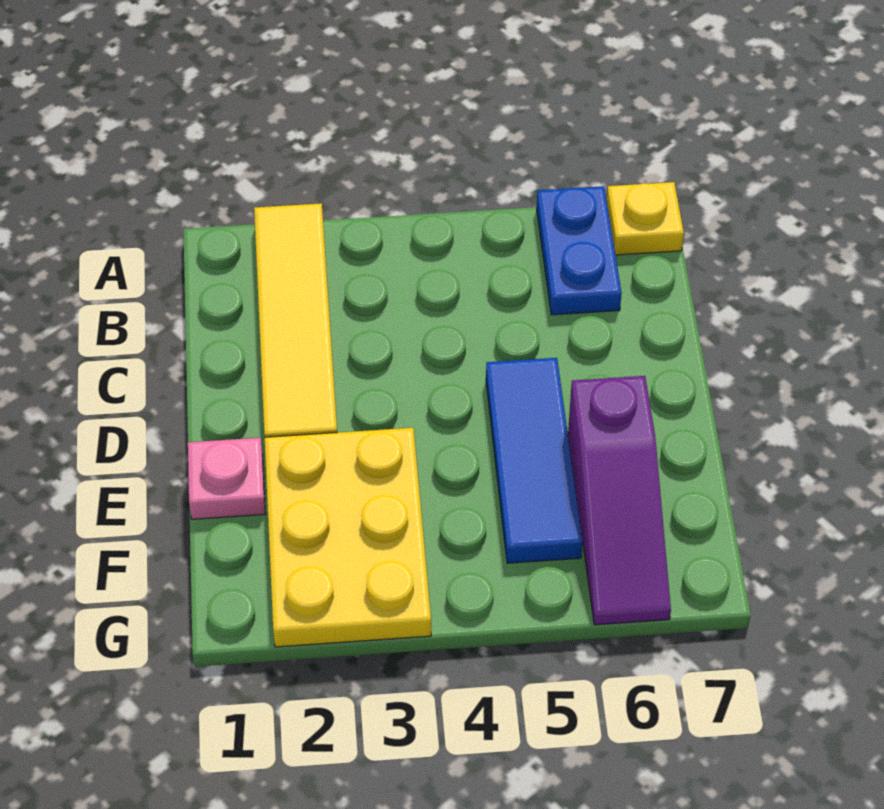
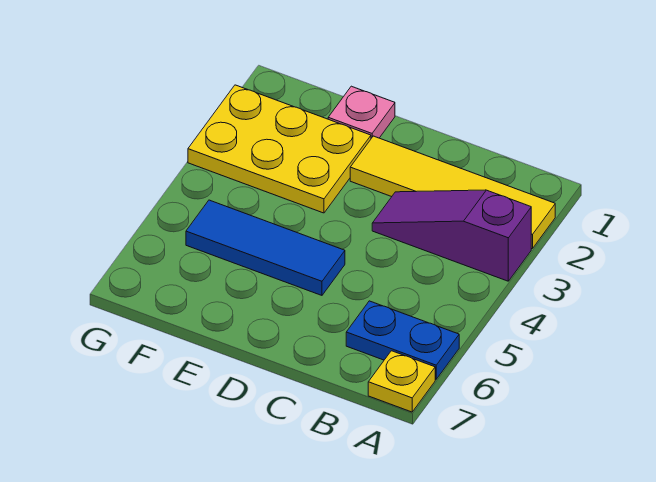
purple slope E6:G6 level 1 top E -> purple slope A3:C3 level 1 top A

